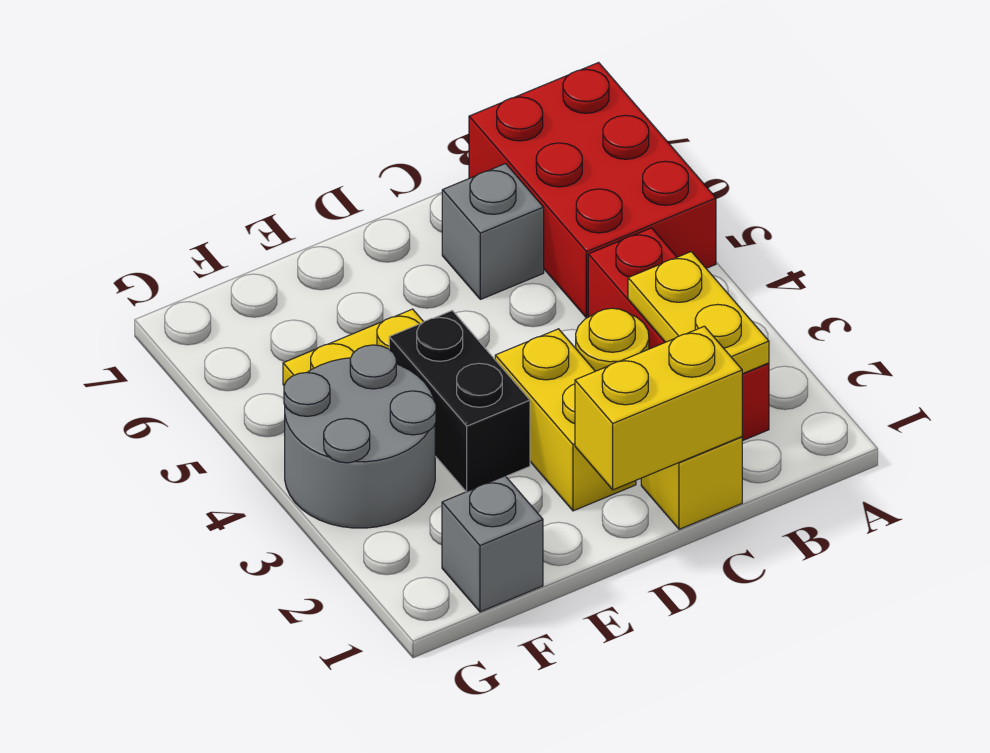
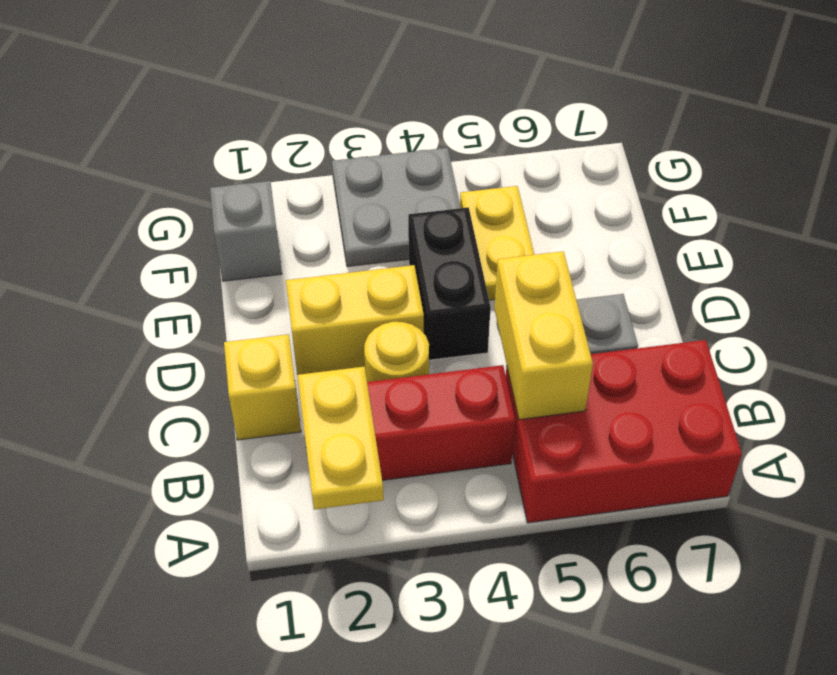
yellow plate B2:B3 level 2 -> yellow plate A2:B2 level 2
yellow brick C1:D1 level 2 -> yellow brick B5:C5 level 2
black brick E3:E4 level 1 -> black brick D4:E4 level 1
grey round brick F3:G4 level 1 -> grey plate F3:G4 level 1

